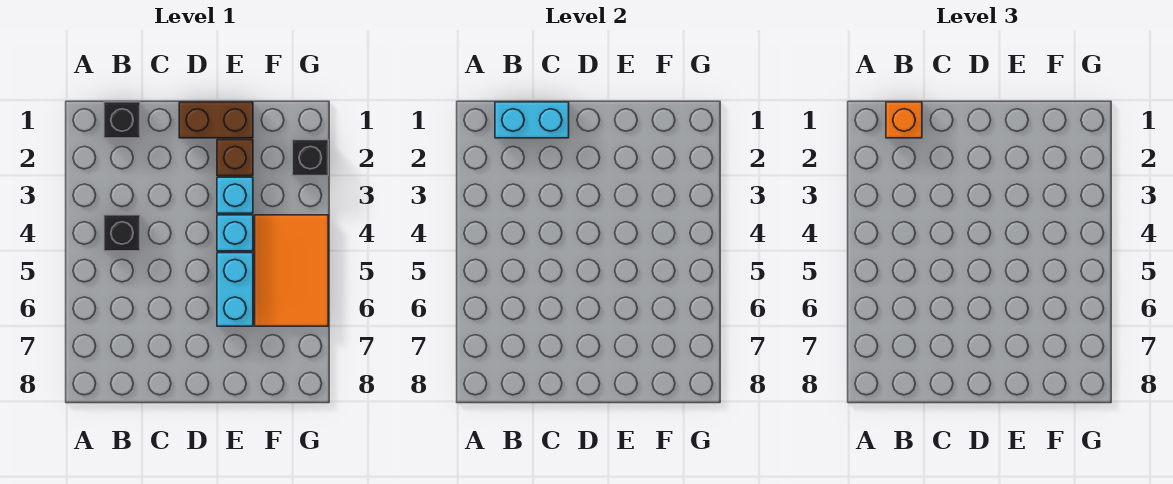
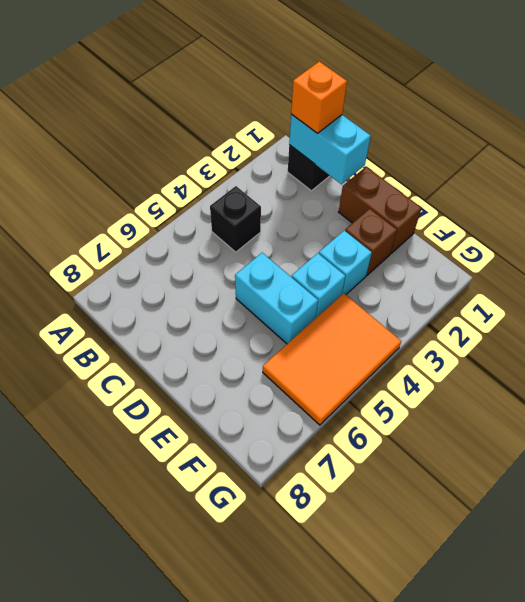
cyan brick E5:E6 level 1 -> cyan brick D5:E5 level 1
black brick G2 level 1 -> none

